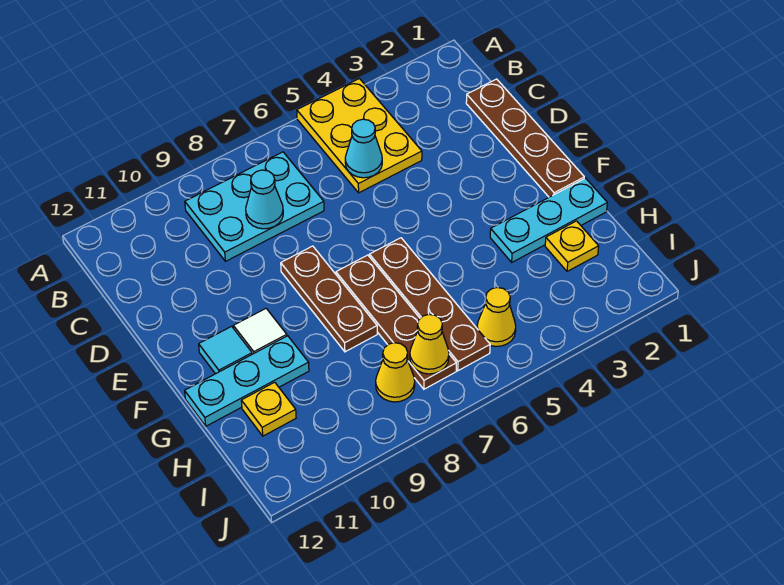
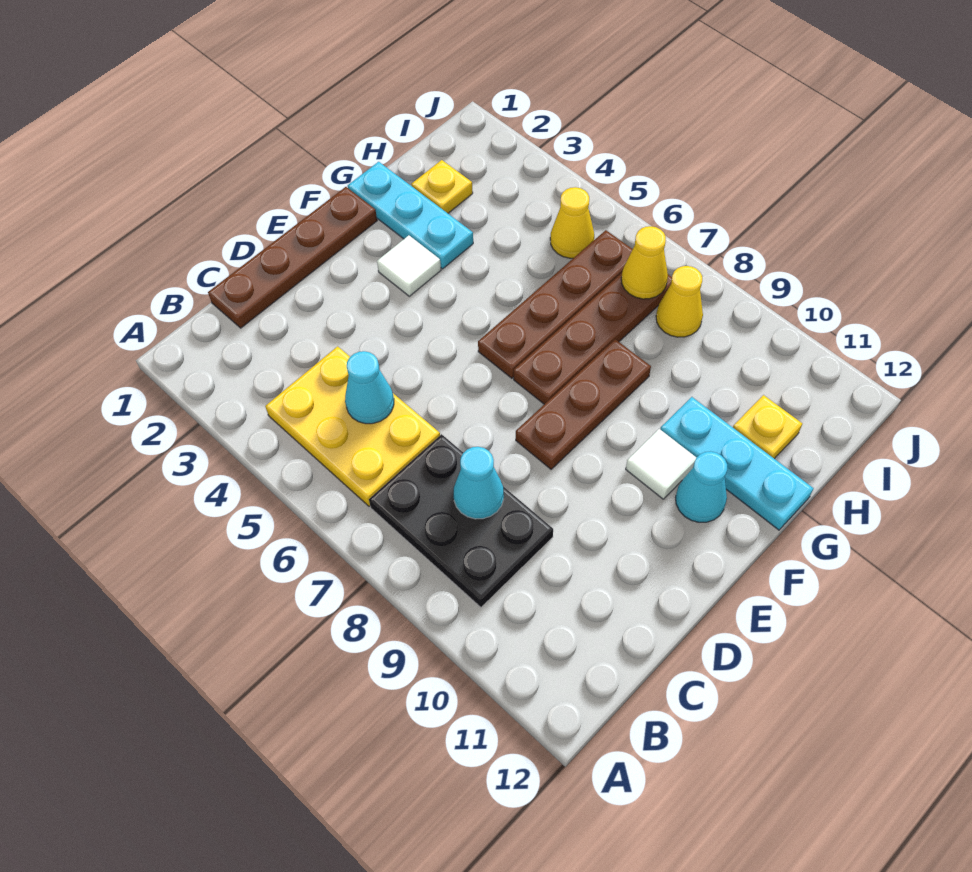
yellow plate A4:C5 level 1 -> yellow plate B4:C6 level 1
cyan plate B7:C9 level 1 -> black plate B7:C9 level 1
none -> white tile F3 level 1
cyan tile F11 level 1 -> cyan cone F11 level 1

